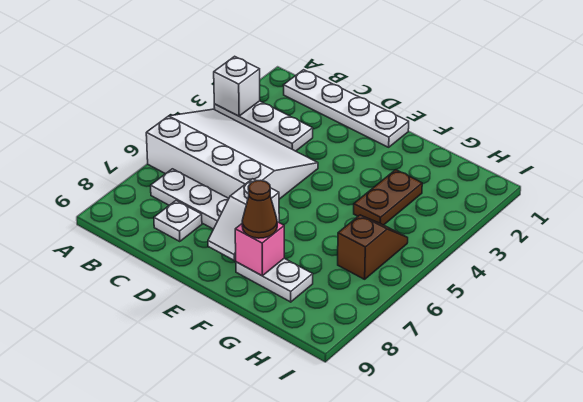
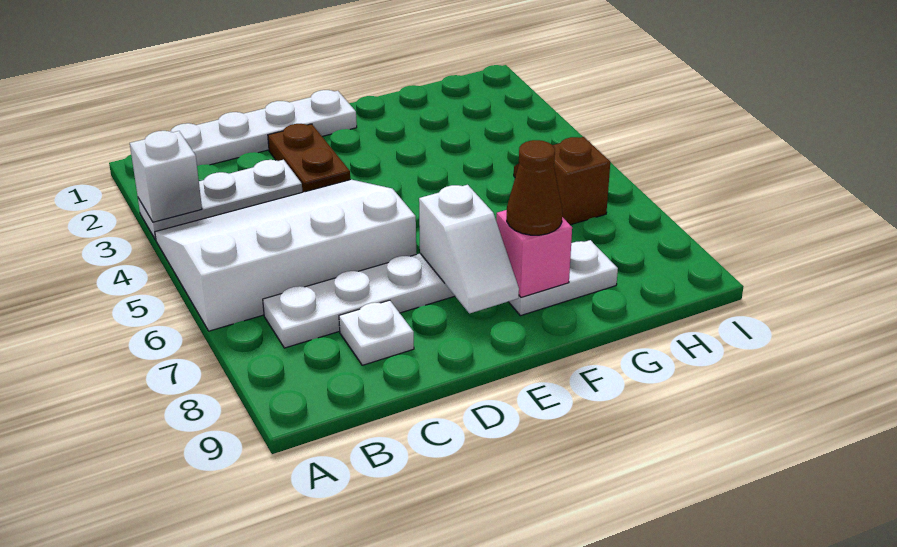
brown plate G3:G4 level 1 -> brown plate D2:D3 level 1

